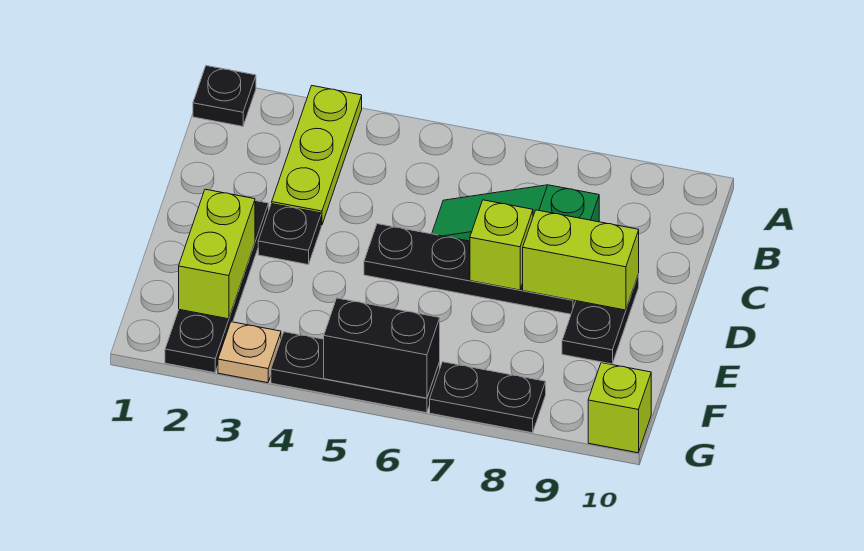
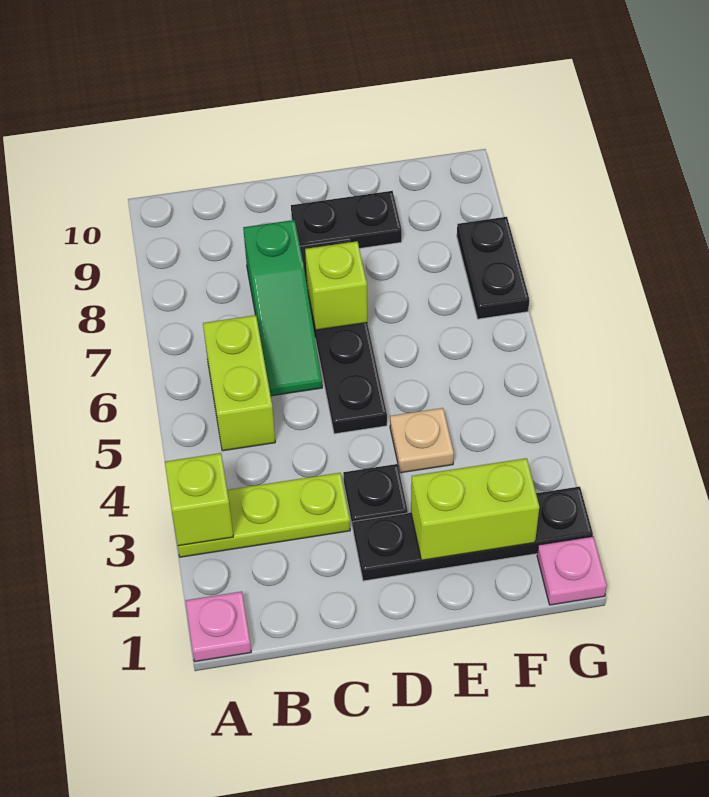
black plate A1 level 1 -> pink plate A1 level 1
lime brick D8:D9 level 2 -> lime brick B5:B6 level 1
none -> pink plate G1 level 1
tan plate G3 level 1 -> tan plate E4 level 1
black plate G4:G6 level 1 -> none
black brick G5:G6 level 2 -> none
lime brick G10 level 1 -> lime brick A3 level 2

